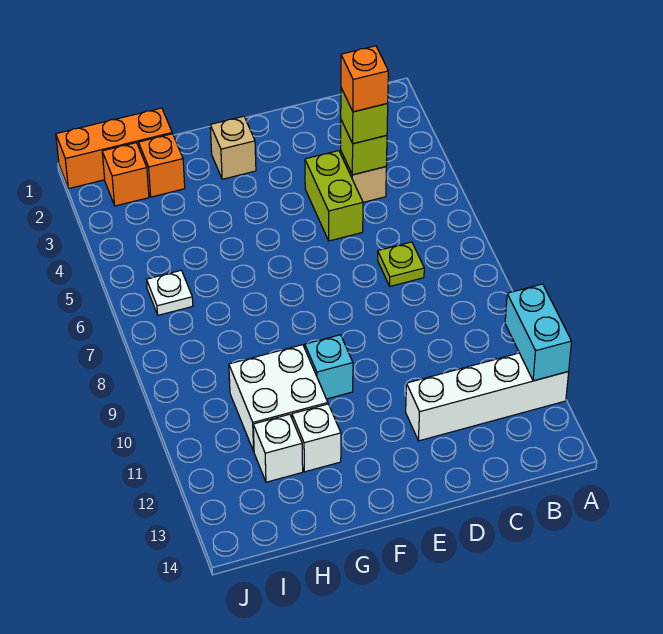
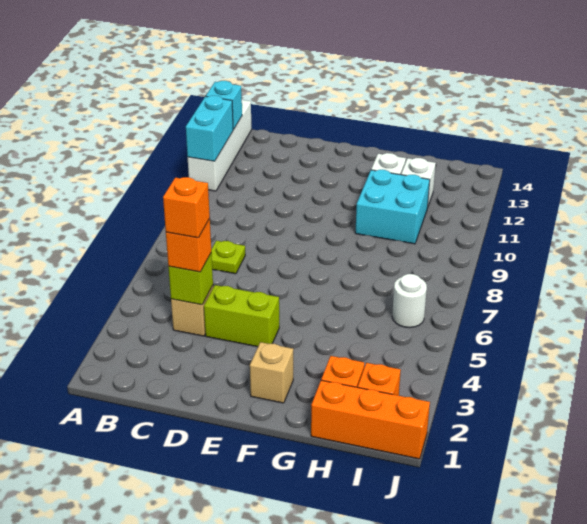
white brick A12:D12 level 1 -> white brick A11:A14 level 1
lime brick C4 level 3 -> orange brick C4 level 3
lime brick D4:D5 level 1 -> lime brick D4:E4 level 1
cyan brick F10 level 1 -> cyan brick A13 level 2
white brick G10:H11 level 1 -> cyan brick G10:H11 level 1
white plate I6 level 1 -> white round brick I6 level 1

